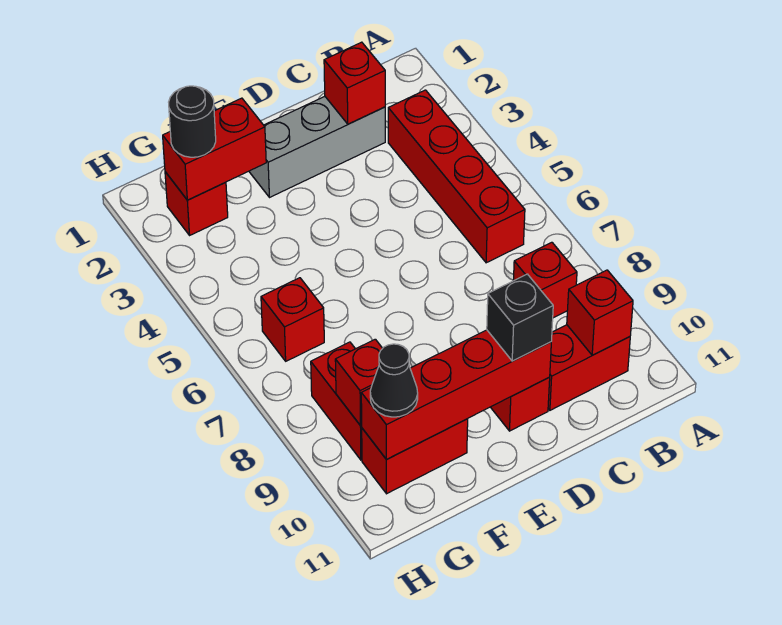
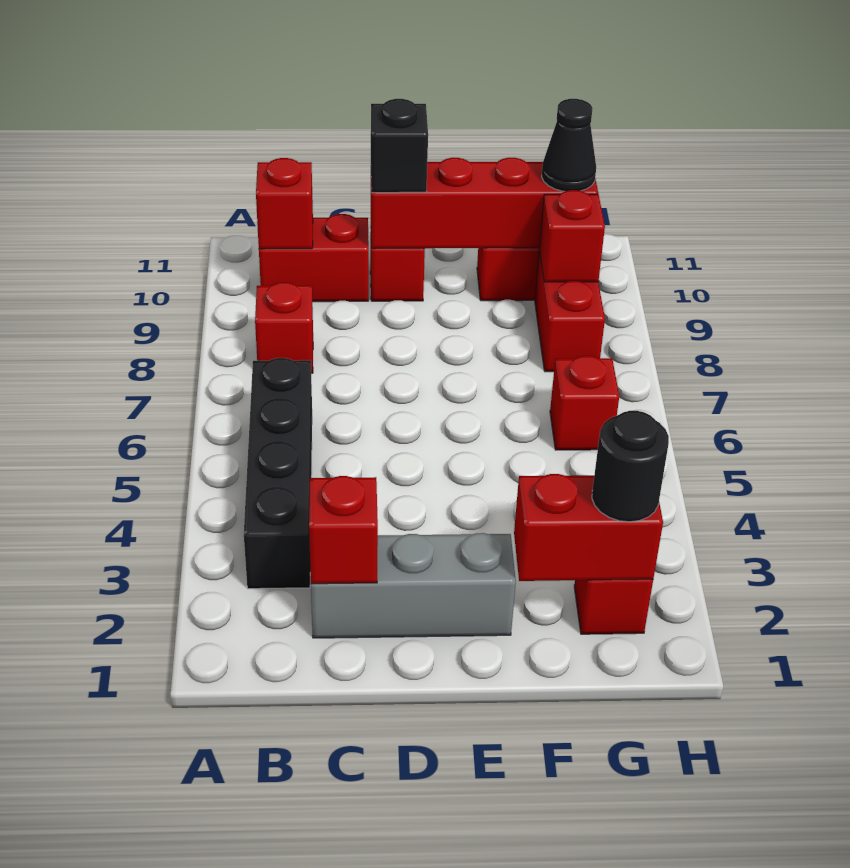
red brick B3:B6 level 1 -> black brick B3:B6 level 1

